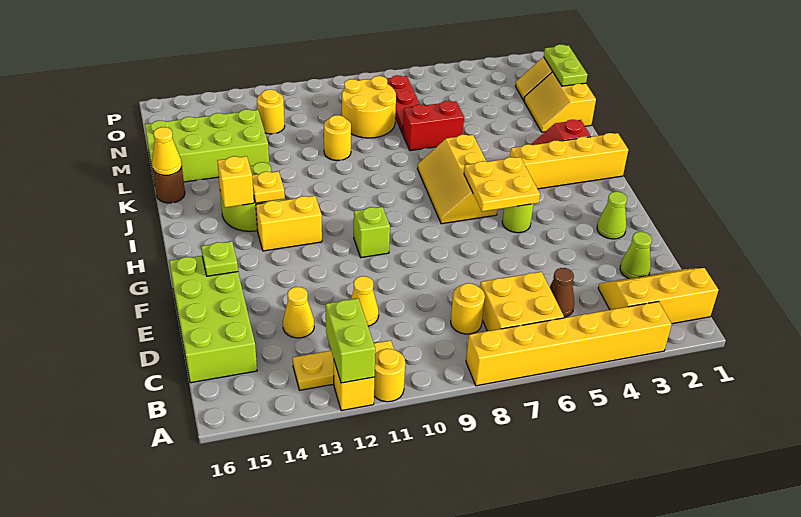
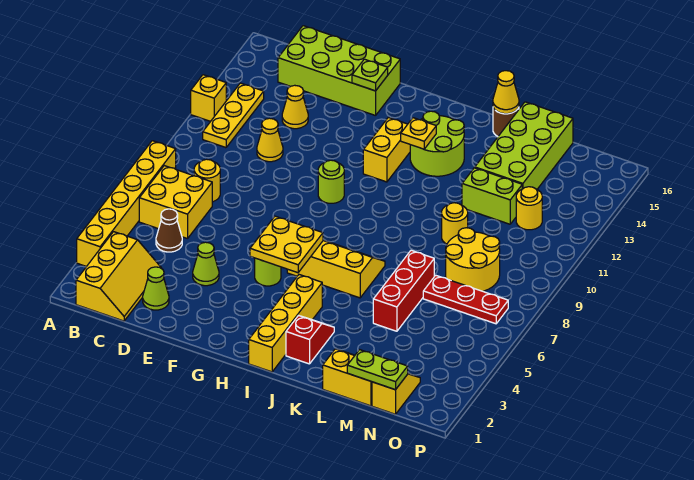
yellow round brick A11 level 1 -> none
lime brick A12:B12 level 2 -> lime brick L12:M12 level 1
lime cone F2 level 1 -> lime cone E4 level 1
lime brick G10 level 1 -> lime round brick G10 level 1
yellow brick I14 level 2 -> none
red brick L6:L7 level 1 -> red brick L5:L7 level 1

